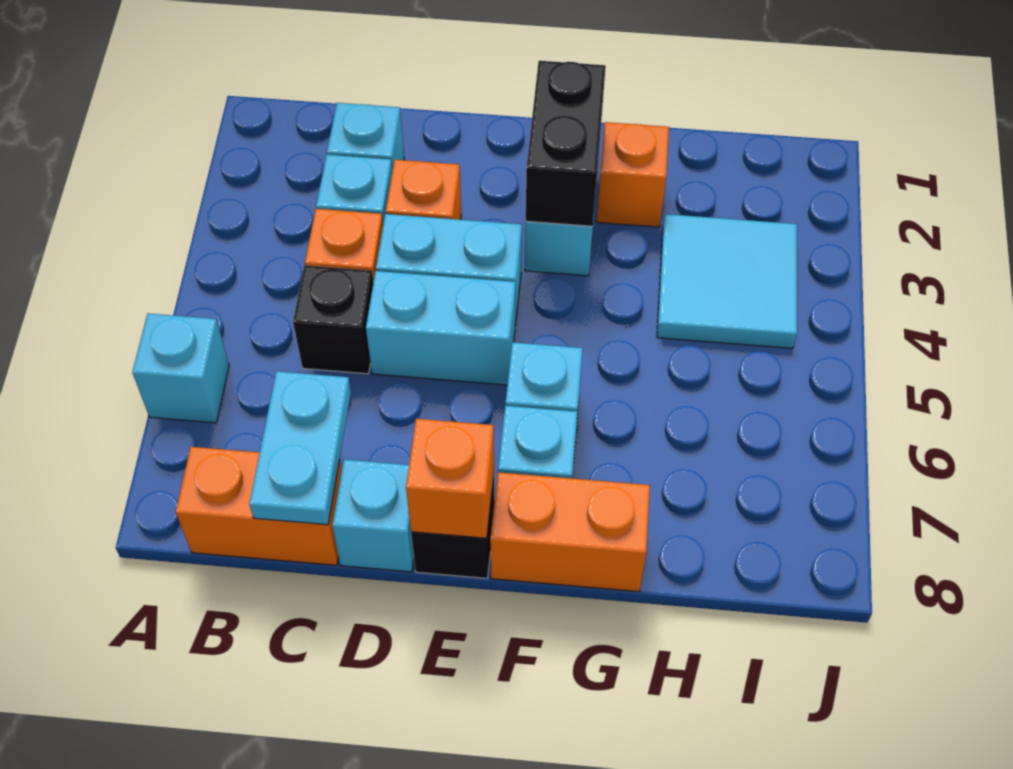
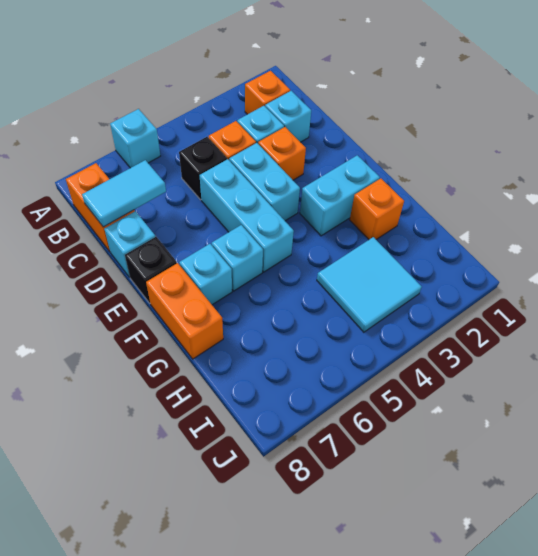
cyan plate C7:C8 level 2 -> cyan tile C7:C8 level 2
cyan brick D5:E5 level 1 -> cyan brick D5:F5 level 1
orange brick E8 level 2 -> orange brick B2 level 1
black brick F2:F3 level 2 -> none

